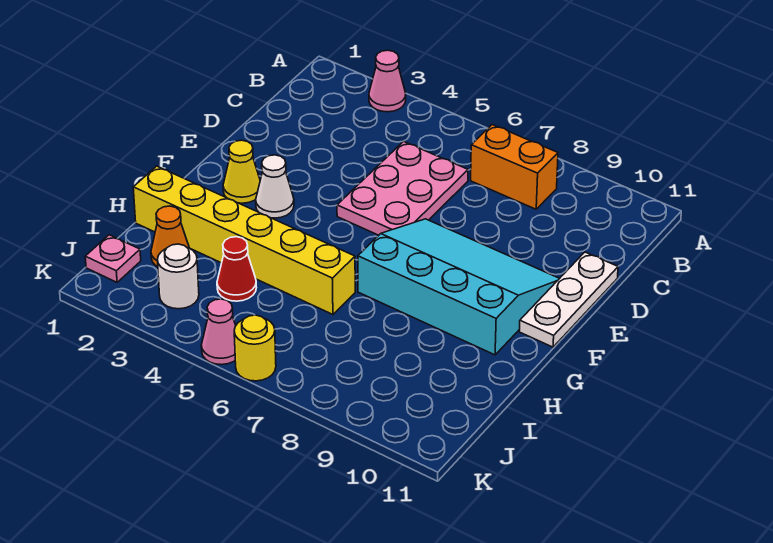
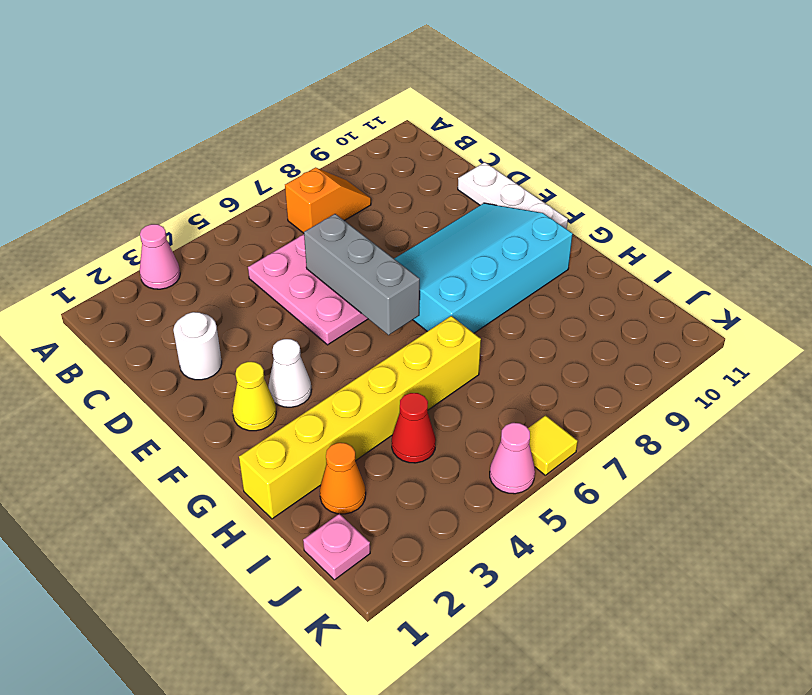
orange brick B7:B8 level 1 -> orange slope B7:B8 level 1 top 7
none -> grey brick D6:F6 level 2
white round brick J3 level 1 -> white round brick D2 level 1
yellow round brick K6 level 1 -> yellow tile K6 level 1

